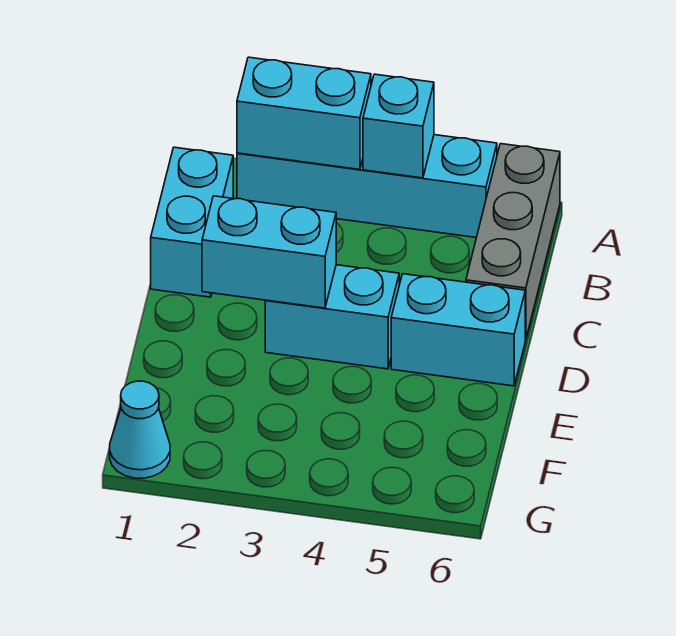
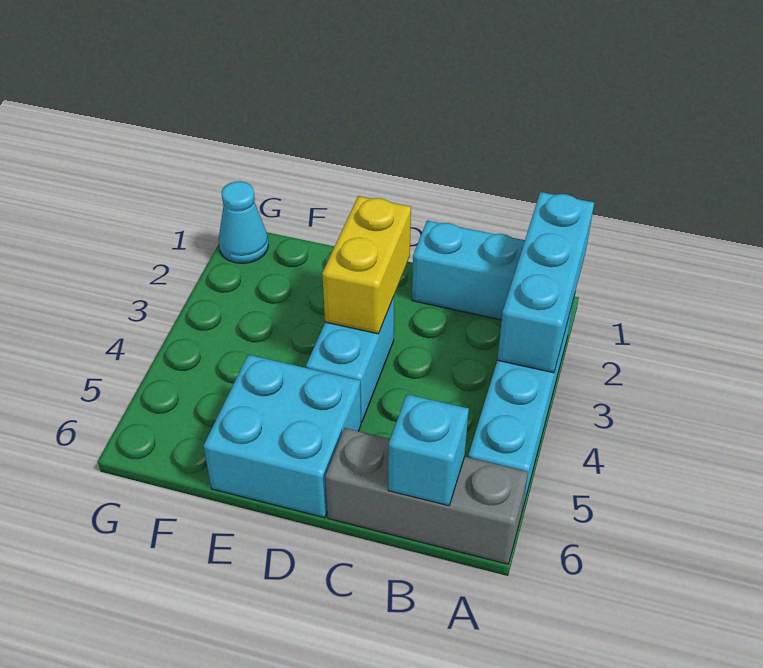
cyan brick A2:A3 level 2 -> cyan brick A1:A3 level 2
cyan brick A4 level 2 -> cyan brick B6 level 2
cyan brick D2:D3 level 2 -> yellow brick D2:D3 level 2
cyan brick D5:D6 level 1 -> cyan brick D5:E6 level 1

